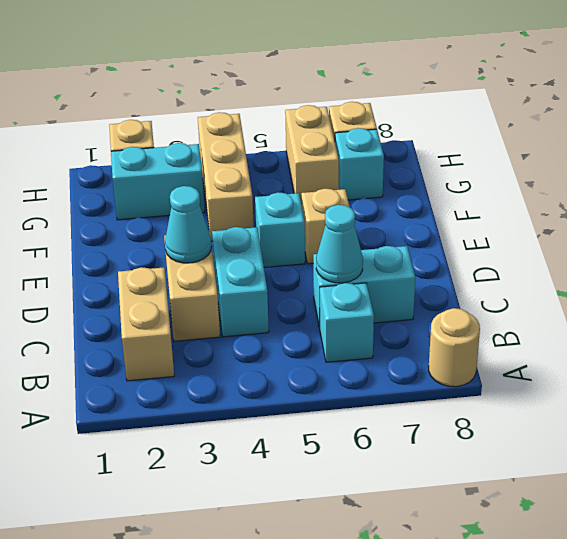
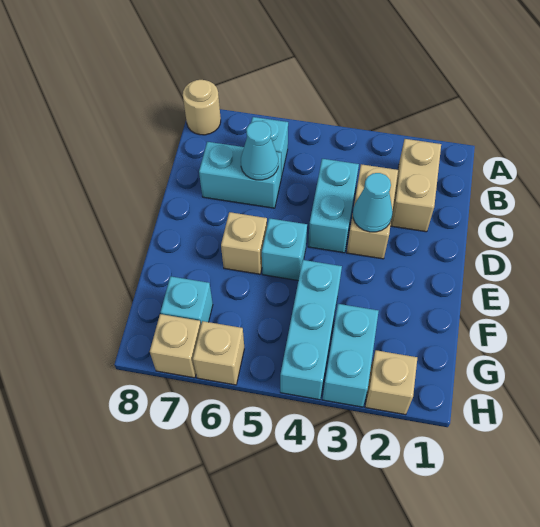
tan brick F4:H4 level 1 -> cyan brick F4:H4 level 1
cyan brick G2:G3 level 1 -> cyan brick G3:H3 level 1
tan brick G6:H6 level 1 -> tan brick H6 level 1

